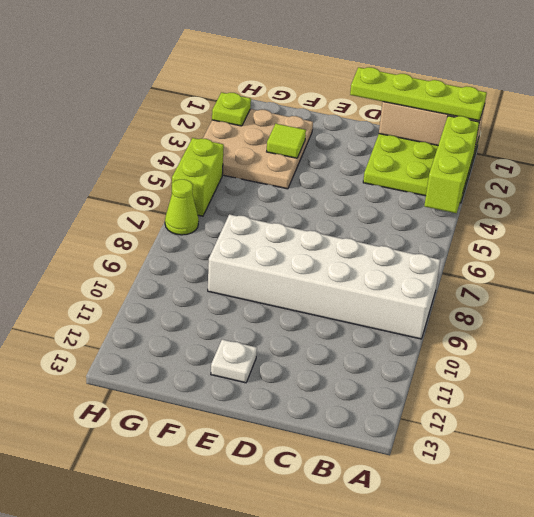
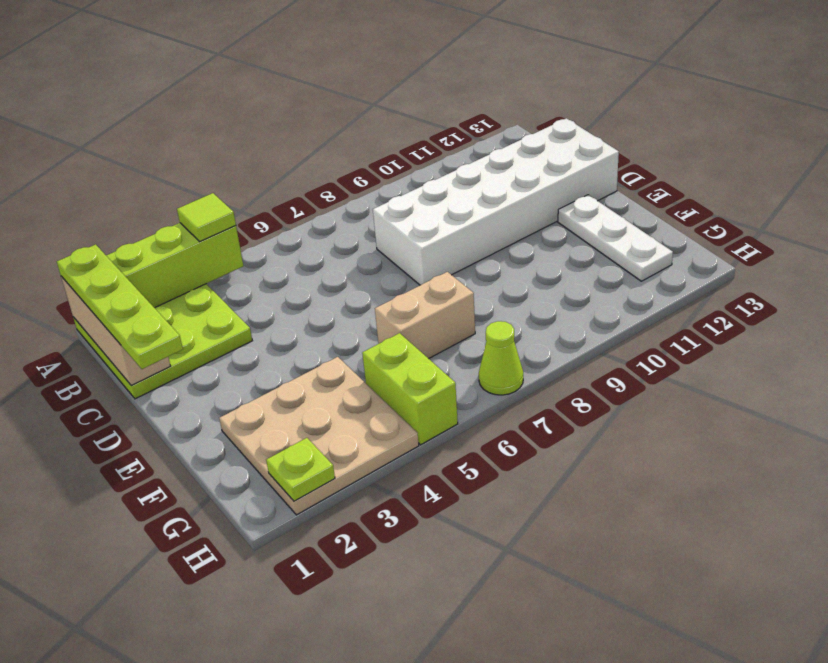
white brick A8:F9 level 1 -> white brick C8:D13 level 1
white plate E12 level 1 -> white plate E12:G12 level 1
lime tile F3 level 2 -> lime tile A4 level 3
none -> tan brick F6:F7 level 1
lime brick H5:H6 level 1 -> lime brick G5:H5 level 1

